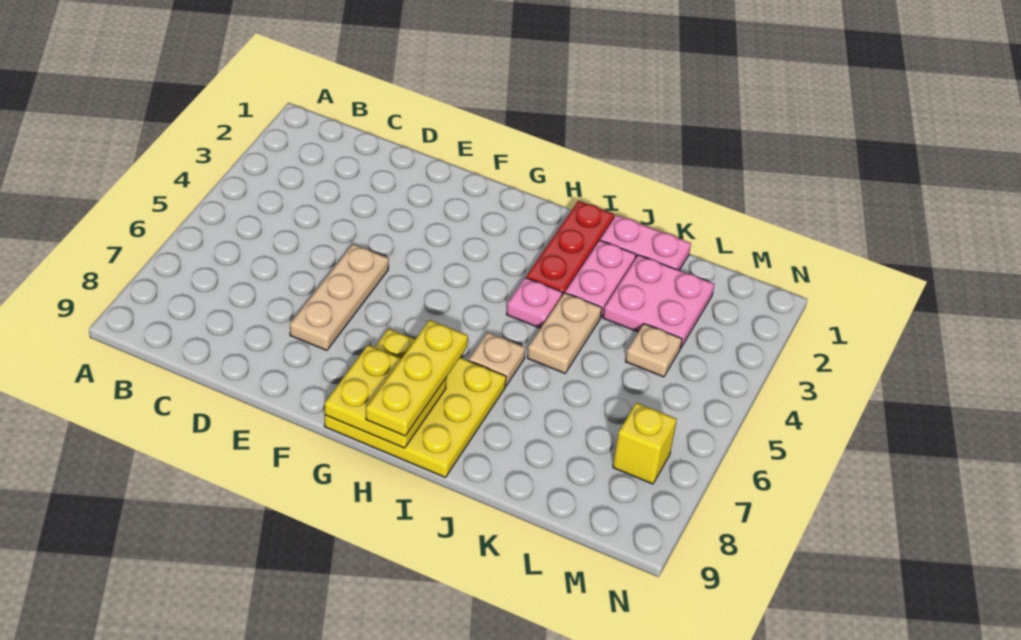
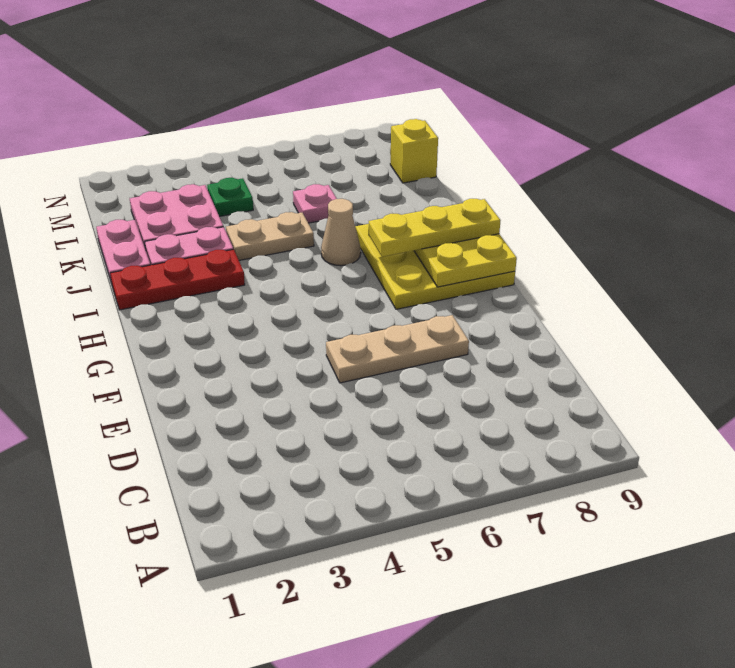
pink plate I4 level 1 -> pink plate K6 level 1
tan plate I6 level 1 -> tan cone I6 level 1
tan plate L4 level 1 -> green plate L4 level 1
yellow brick M7 level 1 -> yellow brick L9 level 1

